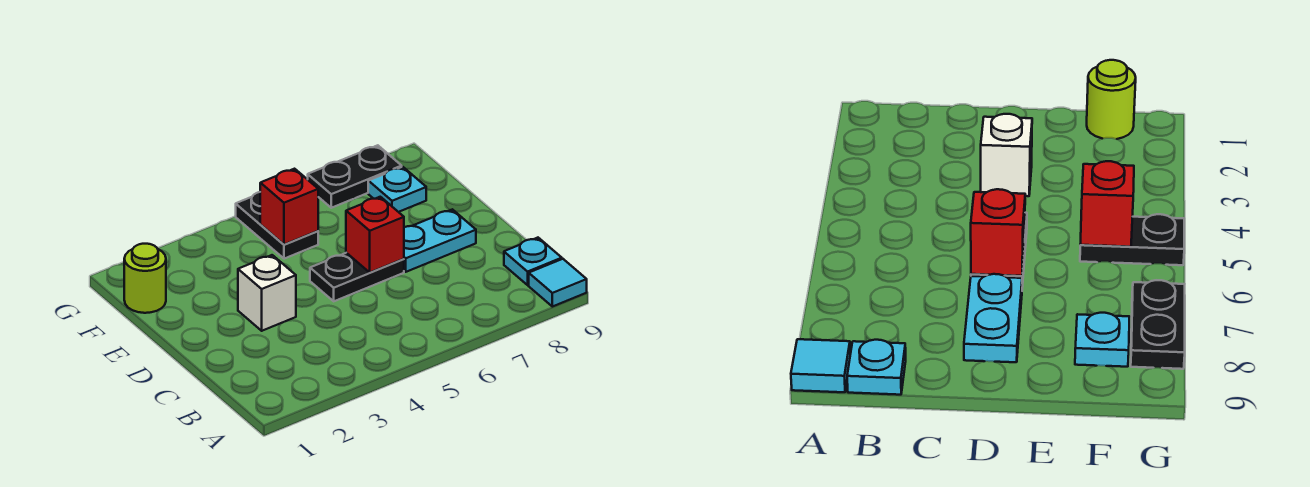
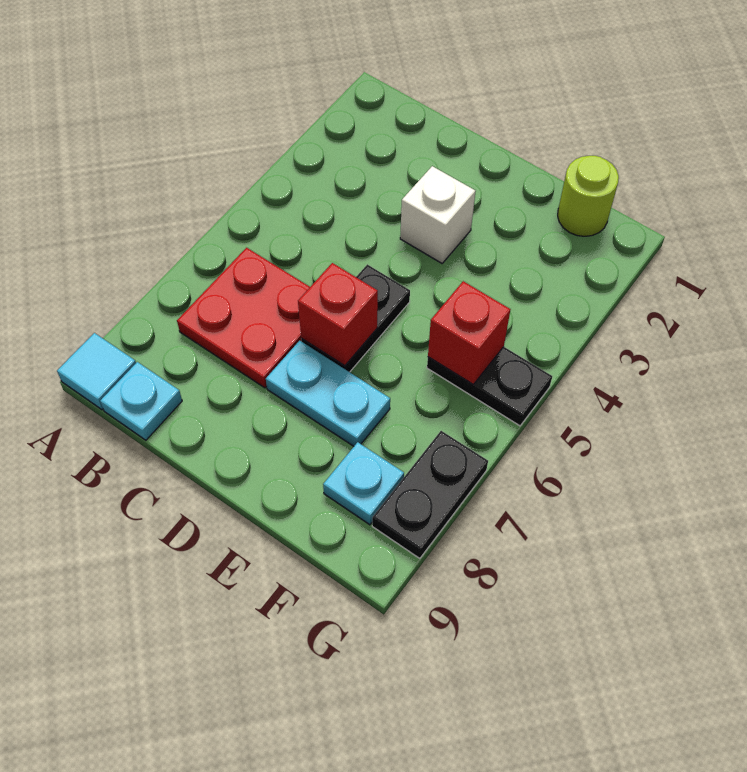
none -> red plate B6:C7 level 1
cyan plate D7:D8 level 1 -> cyan plate D7:E7 level 1

